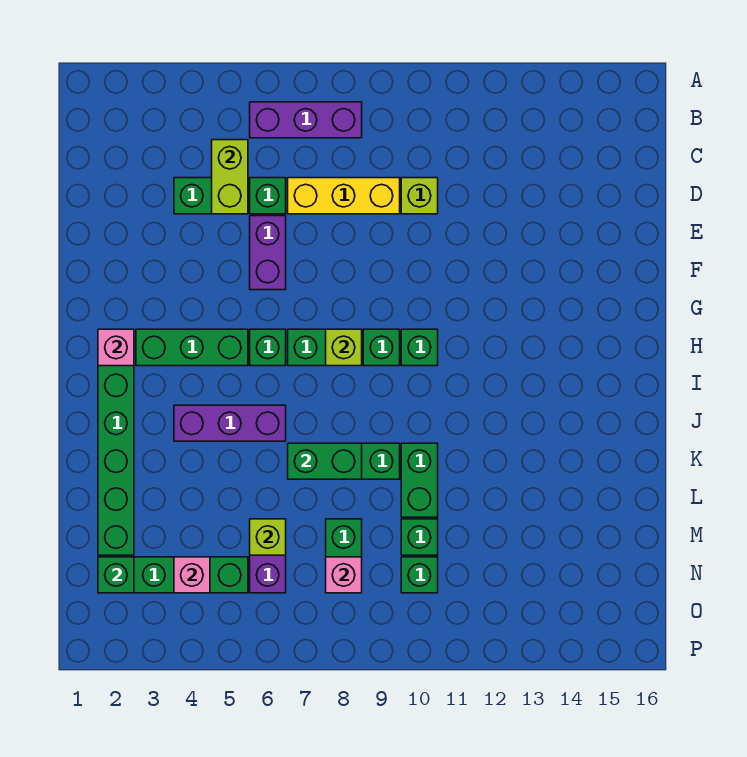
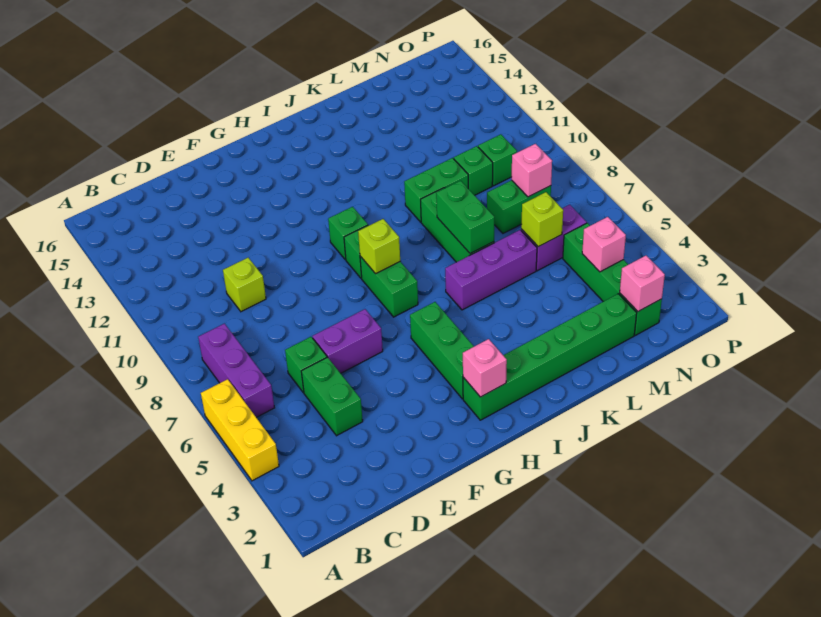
lime brick C5:D5 level 2 -> none
yellow brick D7:D9 level 1 -> yellow brick A4:A6 level 1
green brick H6 level 1 -> none
purple brick J4:J6 level 1 -> purple brick J6:L6 level 1
green brick N2 level 2 -> pink brick N2 level 2

